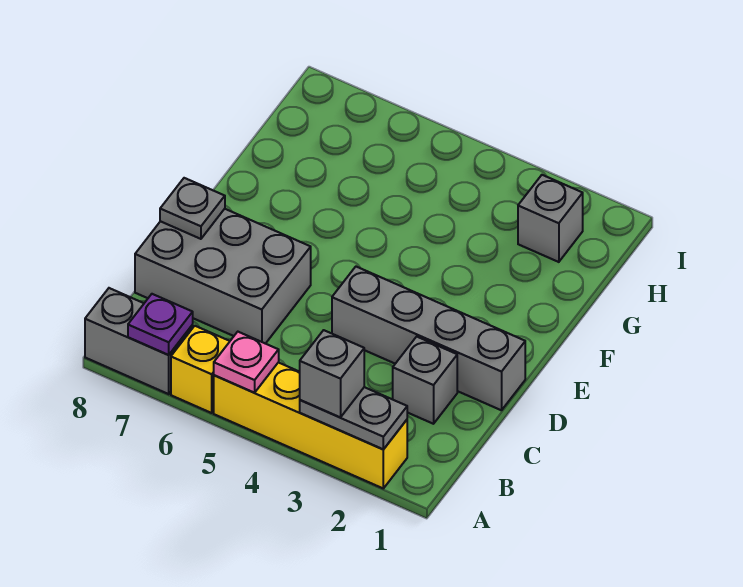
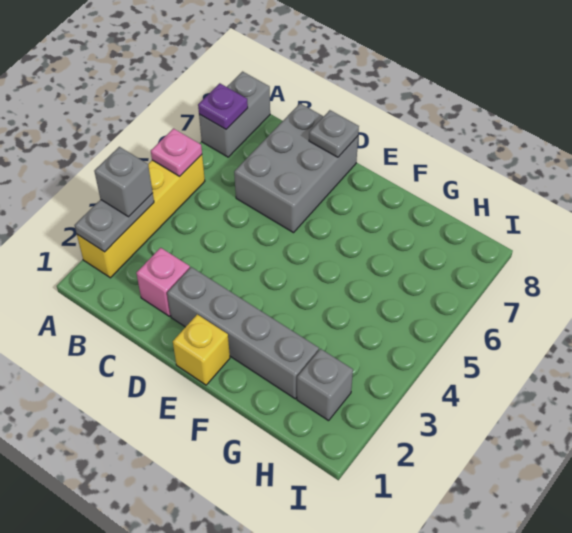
yellow brick A6 level 1 -> yellow brick E1 level 1
grey brick C2 level 1 -> pink brick C2 level 1
grey brick D1:D4 level 1 -> grey brick D2:G2 level 1

